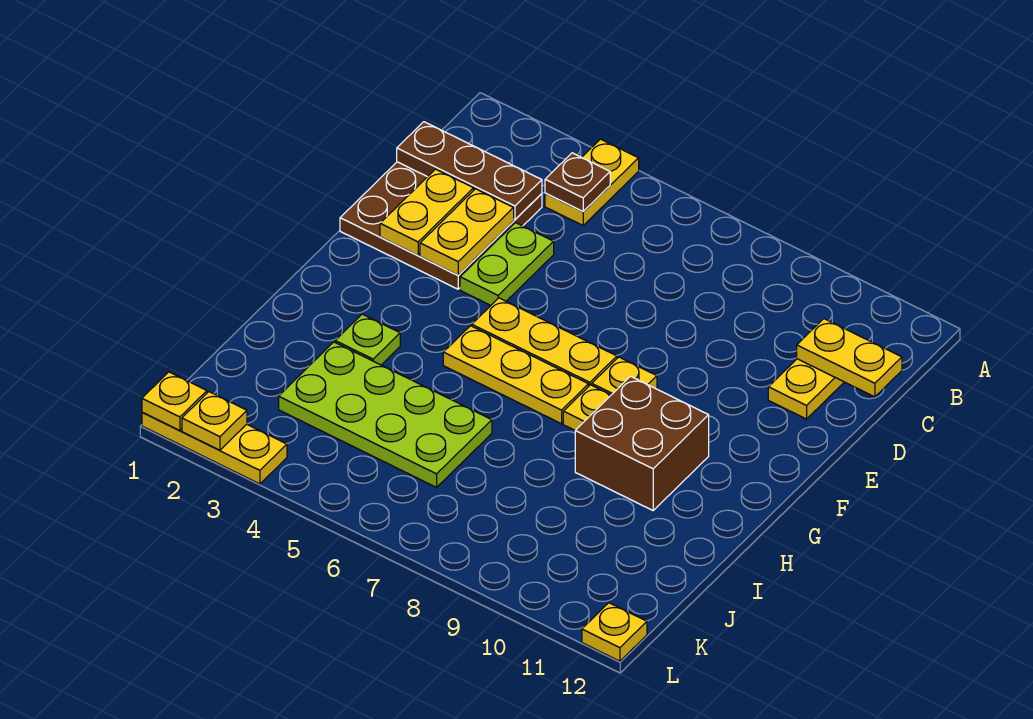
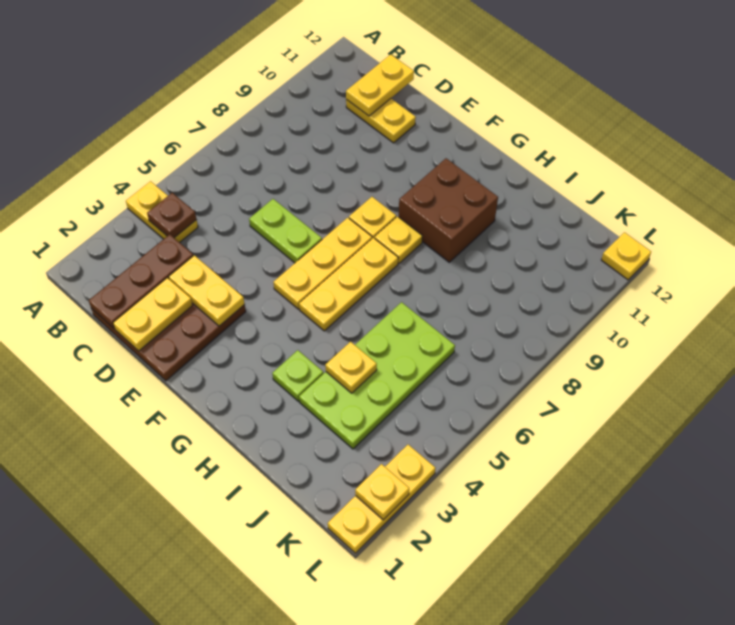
yellow plate D2:E2 level 2 -> yellow plate D1:D2 level 2
lime plate D4:E4 level 1 -> lime plate D6:E6 level 1
yellow plate L1 level 2 -> yellow plate I4 level 2

